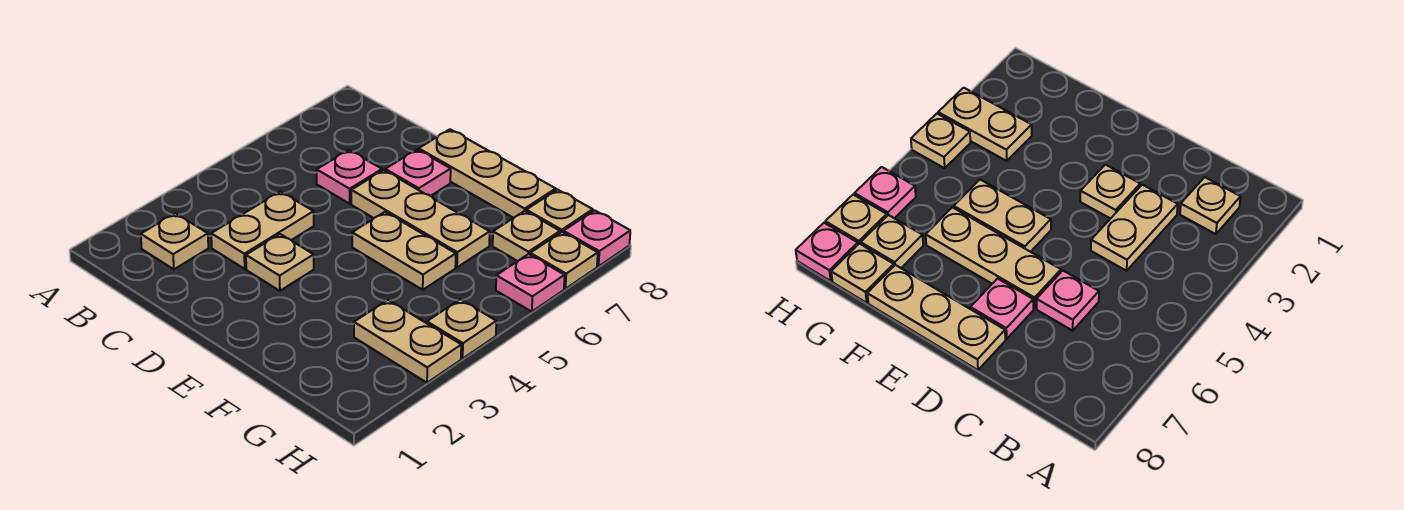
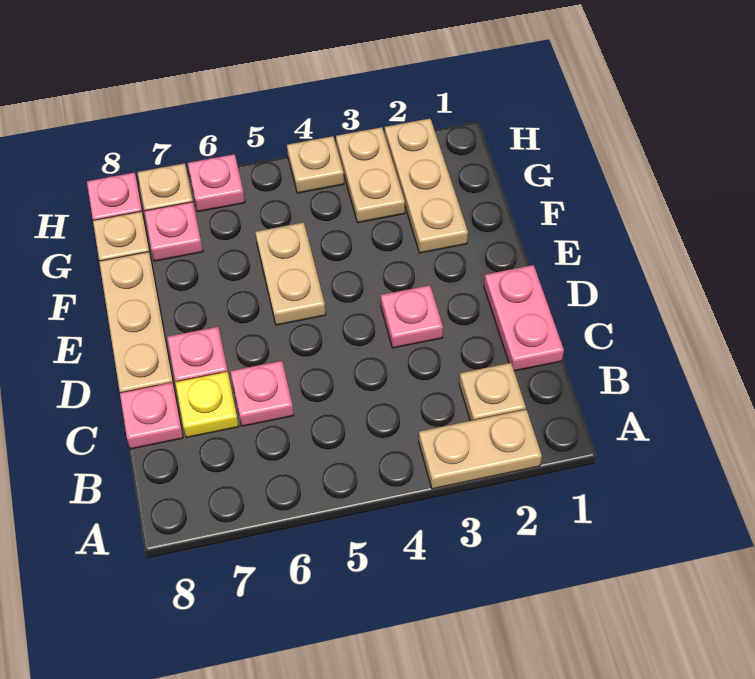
none -> pink plate C1:D1 level 1
tan plate C3:C4 level 1 -> tan plate A2:A3 level 1
none -> yellow plate C7 level 1
none -> pink plate C8 level 1
tan plate D3 level 1 -> pink plate D3 level 1
tan plate D6:F6 level 1 -> tan plate F2:H2 level 1
tan plate G7 level 1 -> pink plate G7 level 1

